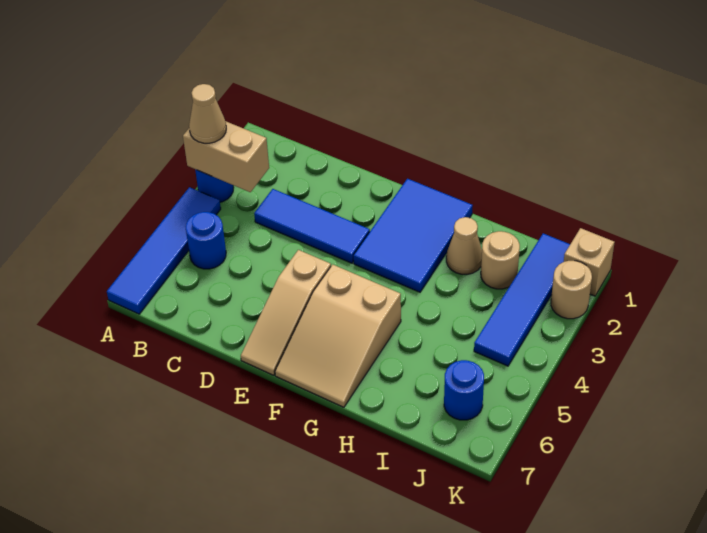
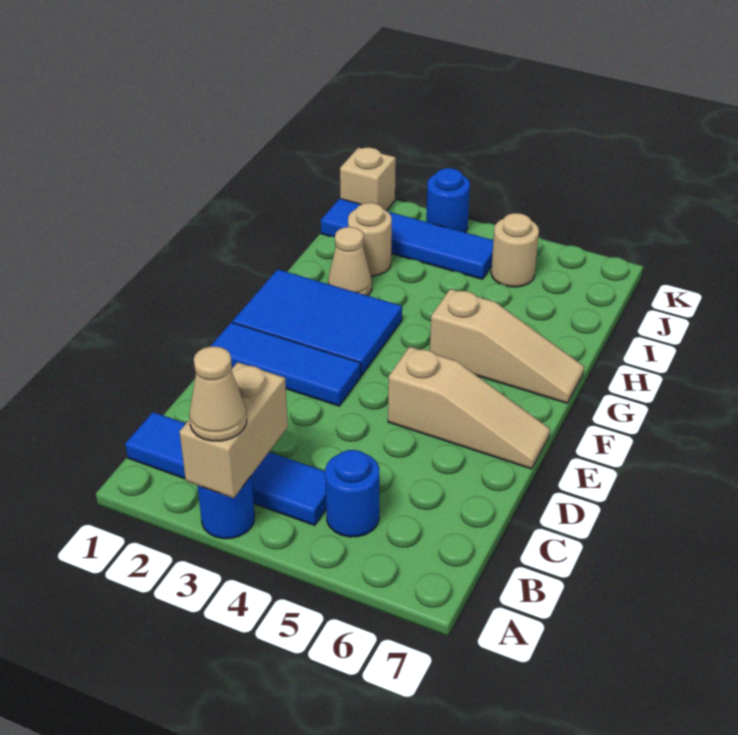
blue tile A4:A7 level 1 -> blue tile B1:B4 level 1
blue tile C3:E3 level 1 -> blue tile E1:E3 level 1
tan slope F5:G7 level 1 top 5 -> tan slope G5:G7 level 1 top 5
blue round brick J6 level 1 -> blue round brick K3 level 1
tan round brick K2 level 1 -> tan round brick J5 level 1

